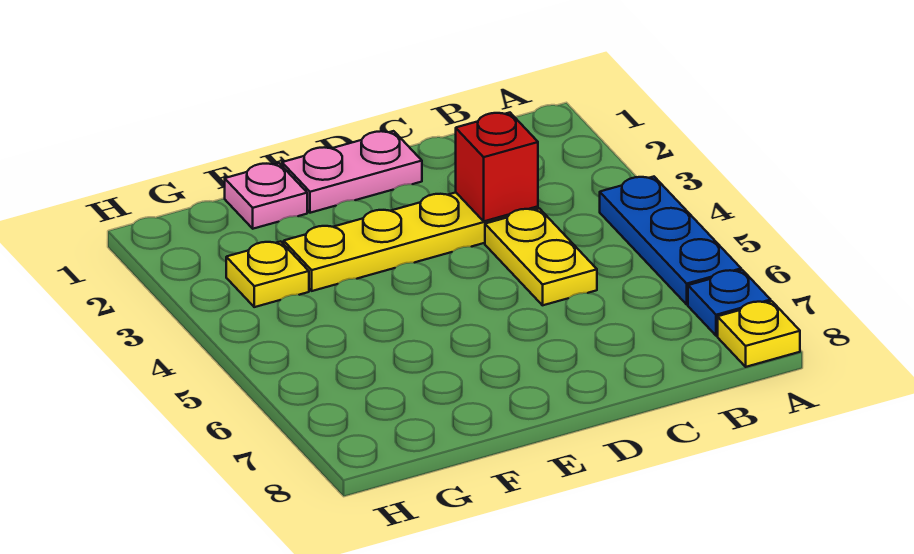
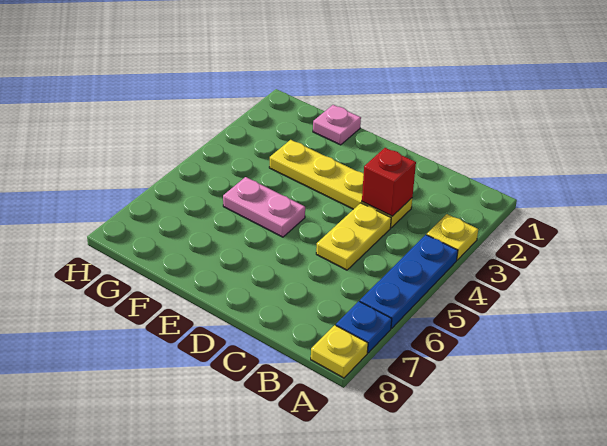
pink plate D1:E1 level 1 -> pink plate E5:F5 level 1
yellow plate G3 level 1 -> yellow plate A3 level 1

